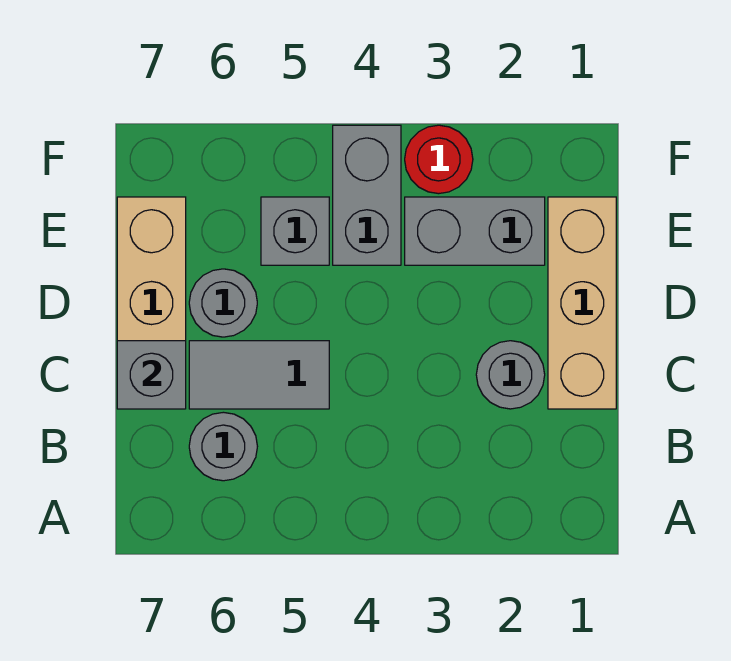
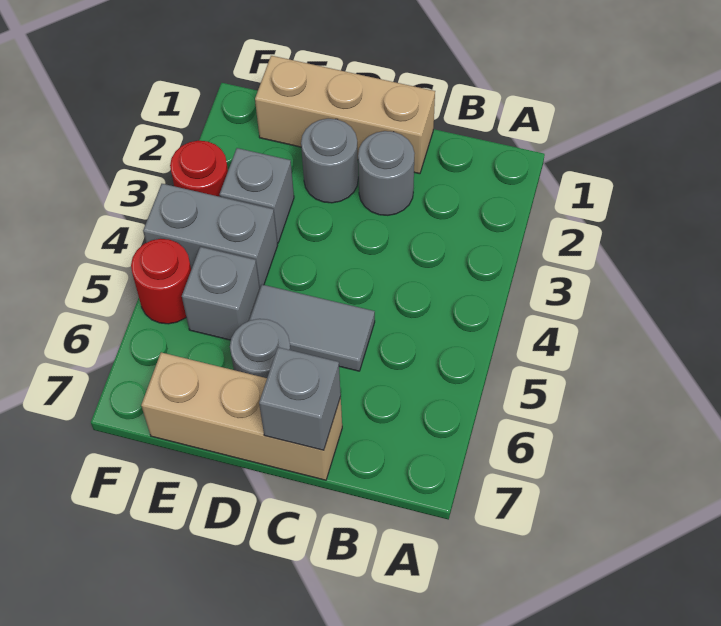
grey round brick B6 level 1 -> grey round brick D2 level 1
grey tile C5:C6 level 1 -> grey tile C5:D5 level 1
grey brick E2:E3 level 1 -> grey brick E3 level 1
none -> red round brick F5 level 1

